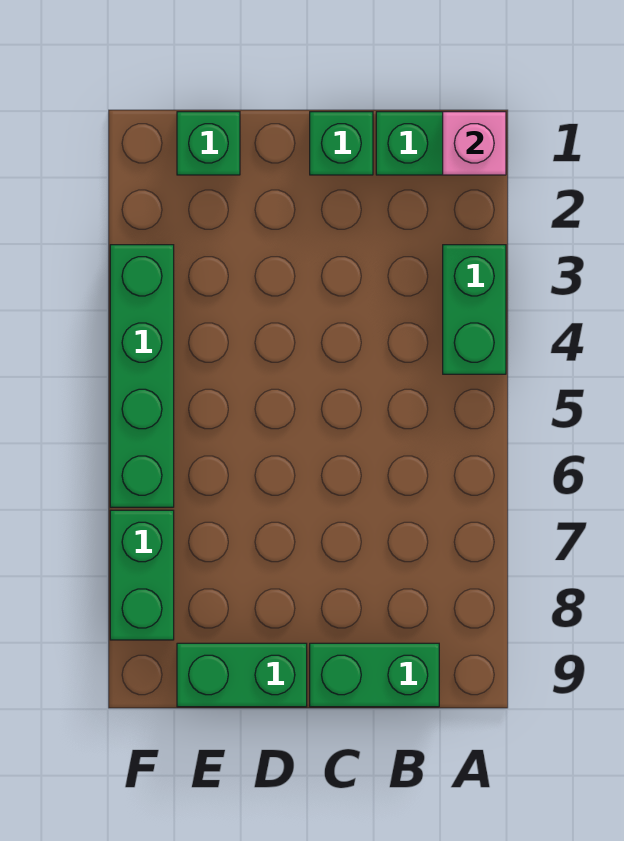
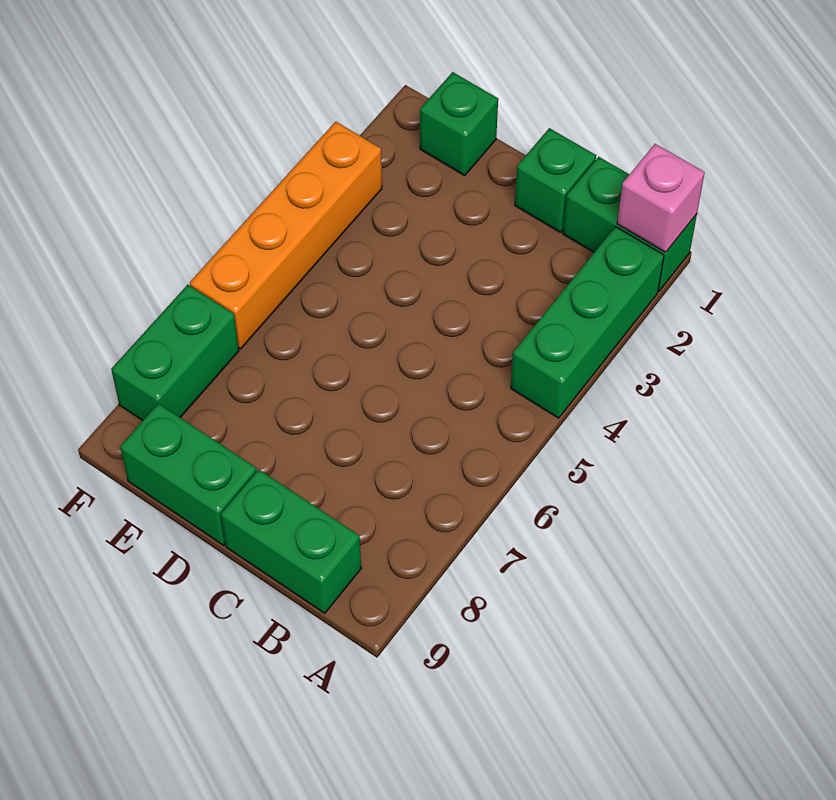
green brick A3:A4 level 1 -> green brick A2:A4 level 1
green brick F3:F6 level 1 -> orange brick F3:F6 level 1

